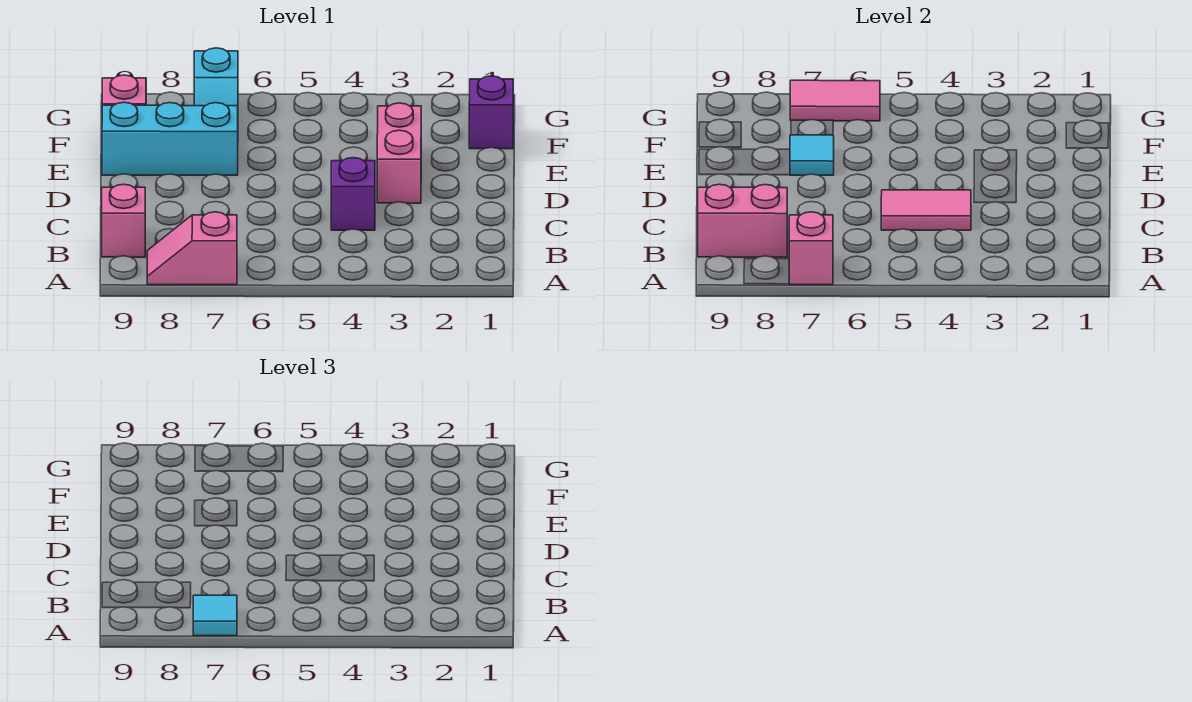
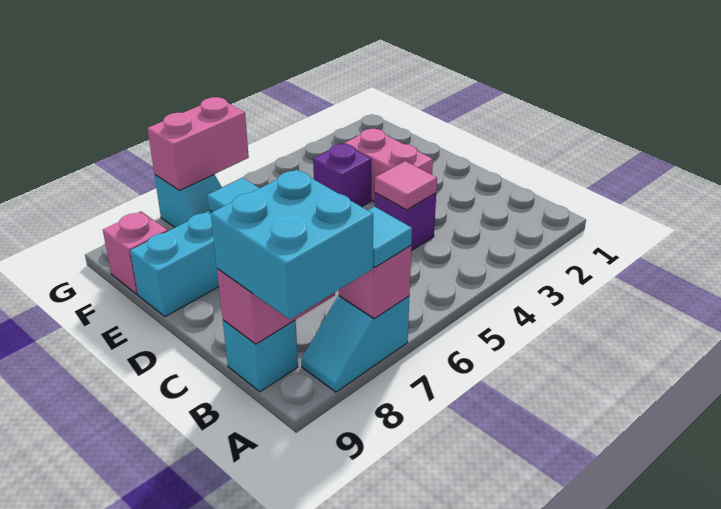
pink slope A7:A8 level 1 top 7 -> cyan slope A7:A8 level 1 top 7
none -> cyan brick A8:B9 level 3
pink brick B9 level 1 -> cyan brick B9 level 1
pink tile C4:C5 level 2 -> pink tile C4 level 2
purple brick F1 level 1 -> purple brick E4 level 1
pink tile G6:G7 level 2 -> pink brick G6:G7 level 2

